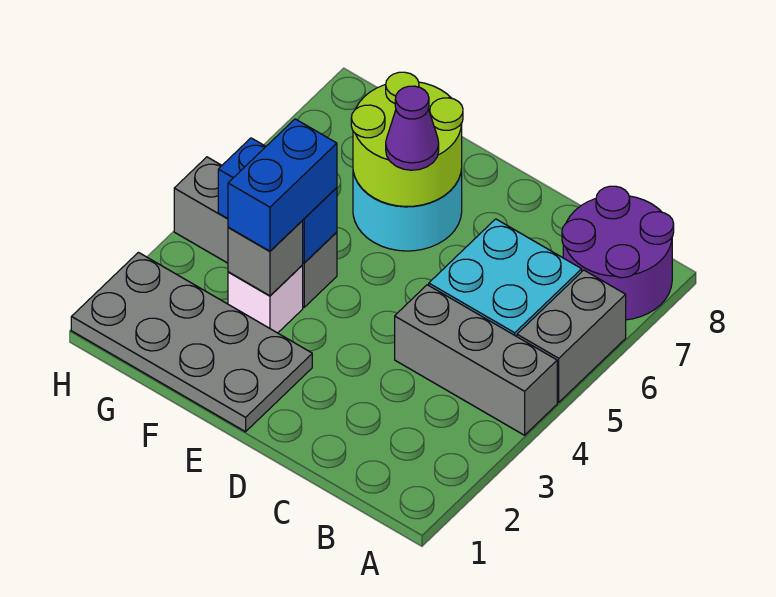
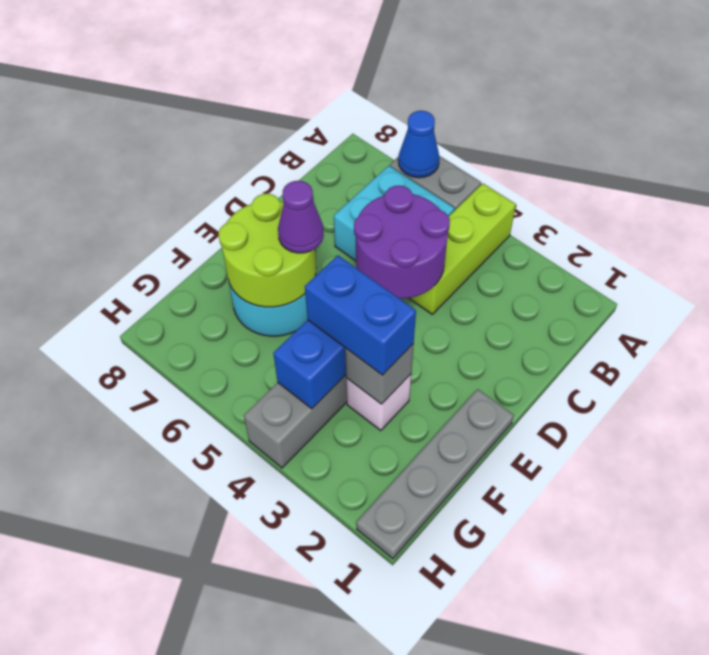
grey brick A4:C4 level 1 -> lime brick A4:C4 level 1
none -> blue cone A6 level 2
purple round brick A7:B8 level 1 -> purple round brick C4:D5 level 2
grey plate E1:H2 level 1 -> grey plate E1:H1 level 1

